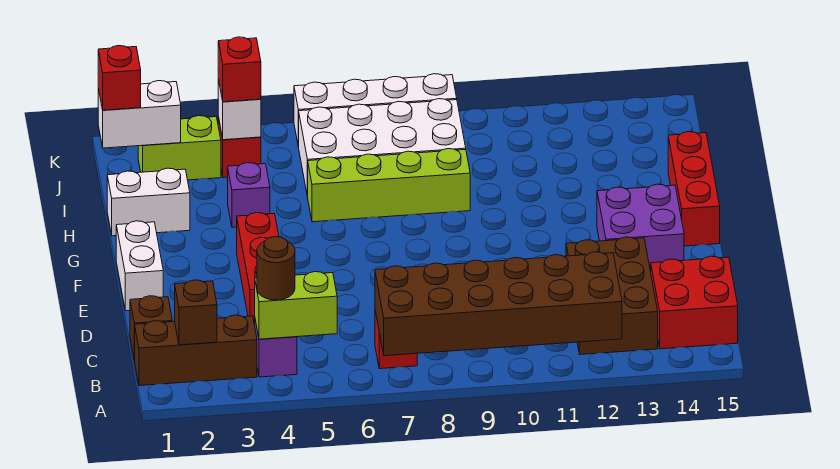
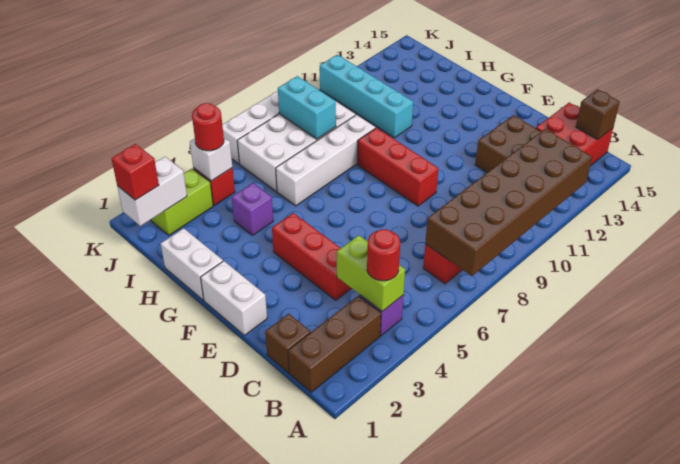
brown brick B2 level 2 -> brown brick B15 level 2
lime brick B4:B5 level 2 -> lime brick B4:C4 level 2
brown round brick B4 level 3 -> red round brick B4 level 3
purple brick E13:F14 level 1 -> none
red brick F15:H15 level 1 -> red brick E9:G9 level 1
white brick H1:H2 level 1 -> white brick G1:H1 level 1
lime brick H6:H9 level 1 -> white brick H6:H9 level 1
none -> cyan brick H11:K11 level 1
none -> cyan brick I8:J8 level 2
red brick J4 level 3 -> red round brick J4 level 3

